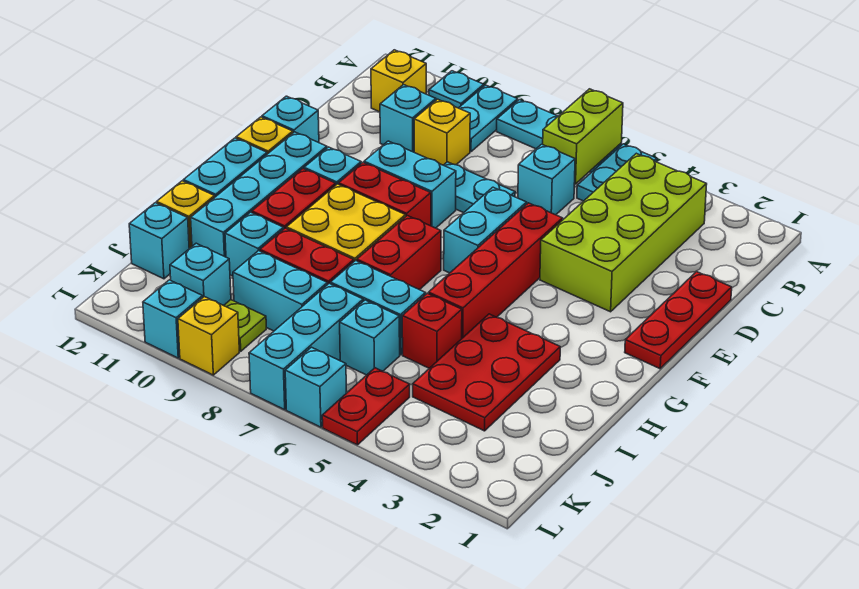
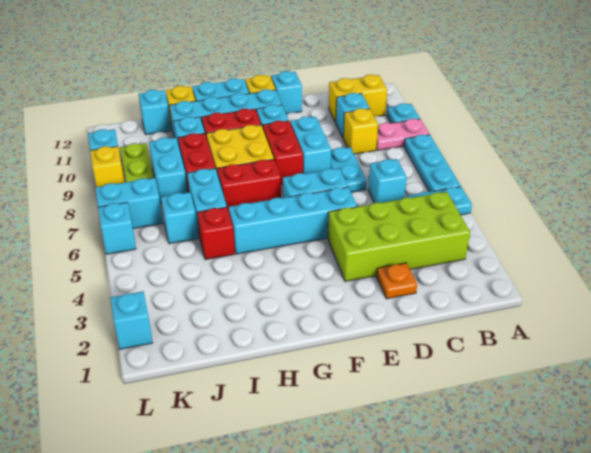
lime brick A6:B6 level 2 -> none
cyan plate A9:B9 level 1 -> pink plate A9:B9 level 1
yellow brick B11 level 1 -> yellow brick B11:C11 level 1
red plate D1:F1 level 1 -> none
none -> orange plate D2 level 1
red brick E5:H5 level 1 -> cyan brick E5:H5 level 1
red plate H3:J4 level 1 -> none
cyan brick J7:L7 level 1 -> cyan brick K7:L7 level 1
red plate K5:L5 level 1 -> none
cyan brick K10 level 2 -> cyan brick L2 level 1

